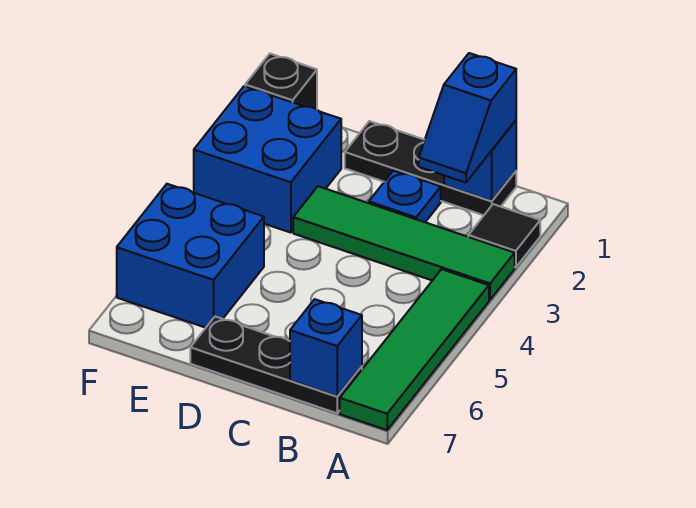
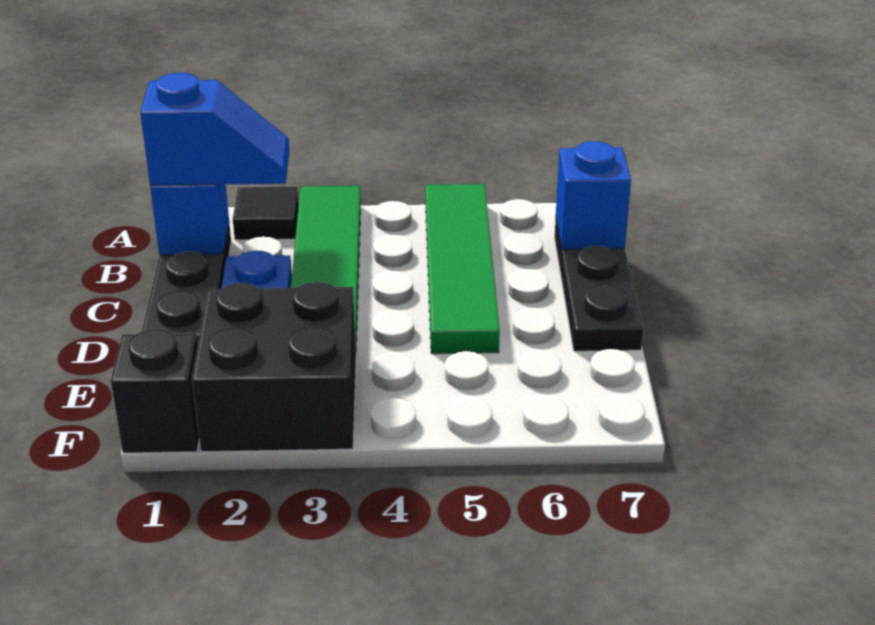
green tile A4:A7 level 1 -> green tile A5:D5 level 1
blue brick E2:F3 level 1 -> black brick E2:F3 level 1
blue brick E5:F6 level 1 -> none

